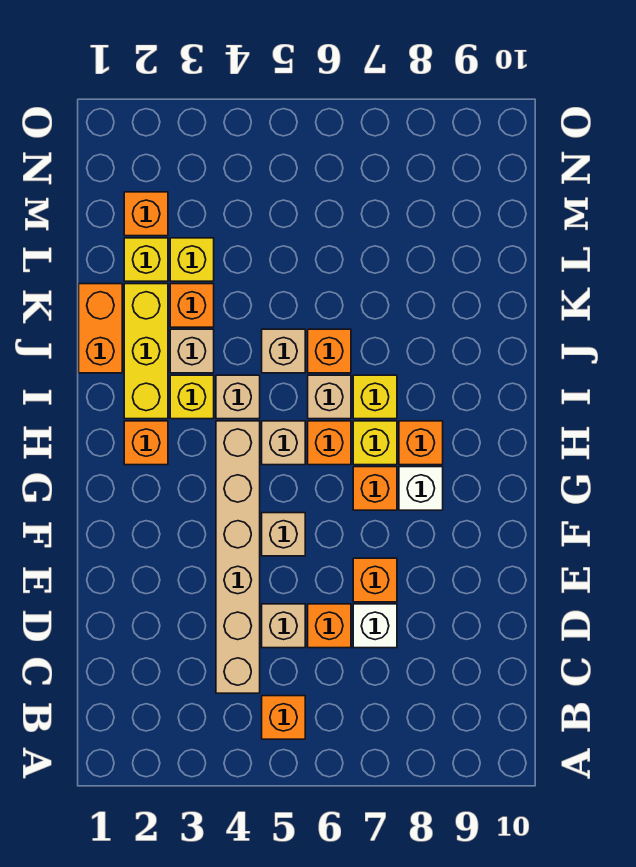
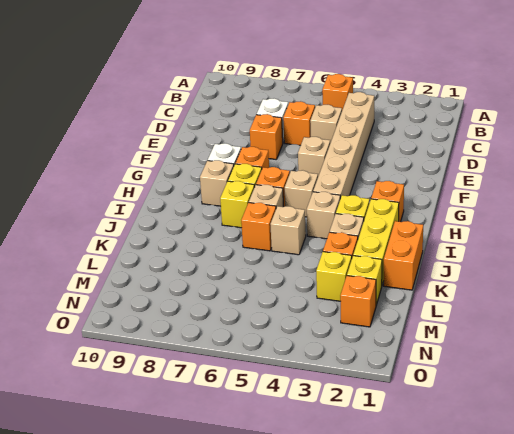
orange brick H8 level 1 -> tan brick H8 level 1

